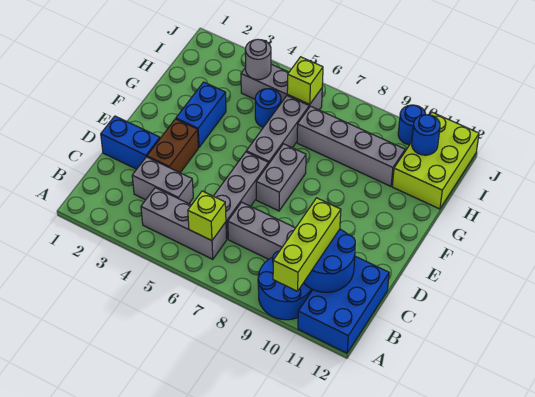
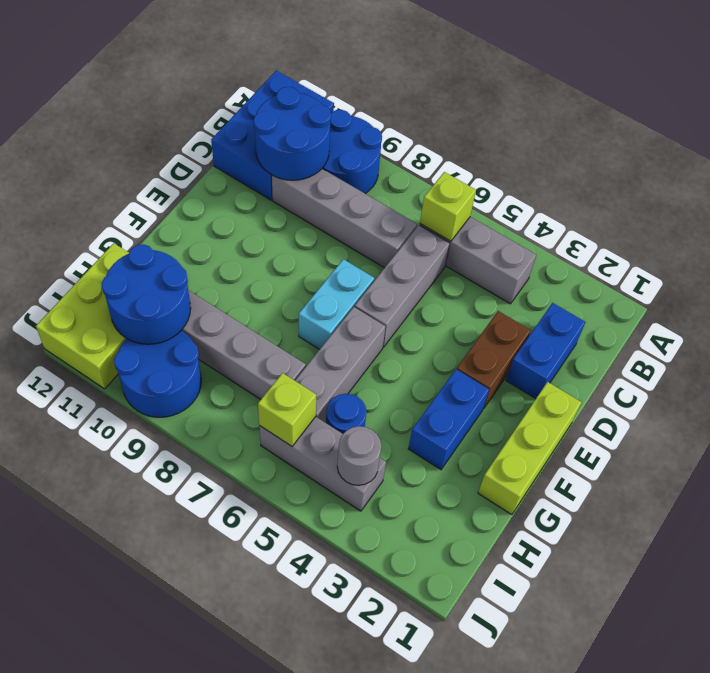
lime brick A10:C10 level 3 -> lime brick E1:G1 level 1
grey brick C3:C4 level 1 -> none
blue brick D1:D2 level 1 -> blue brick C2:D2 level 1
grey brick E7:F7 level 1 -> cyan brick E7:F7 level 1
blue round brick I11 level 2 -> blue round brick H10:I11 level 2
blue round brick J10 level 1 -> blue round brick I9:J10 level 1

